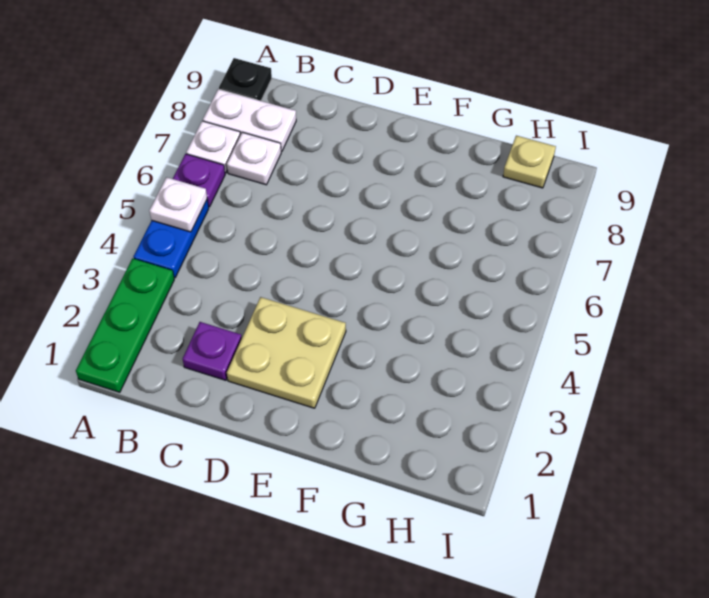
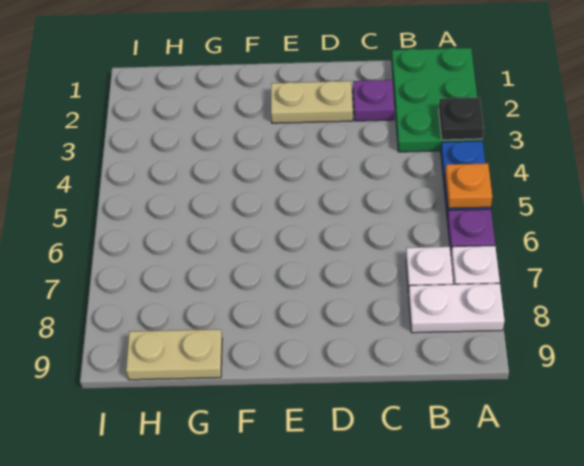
green plate A1:A3 level 1 -> green plate A1:B3 level 1
white plate A5 level 2 -> orange plate A5 level 2
black plate A9 level 1 -> black plate A3 level 2
tan plate D2:E3 level 1 -> tan plate D2:E2 level 1
tan plate H9 level 1 -> tan plate G9:H9 level 1

